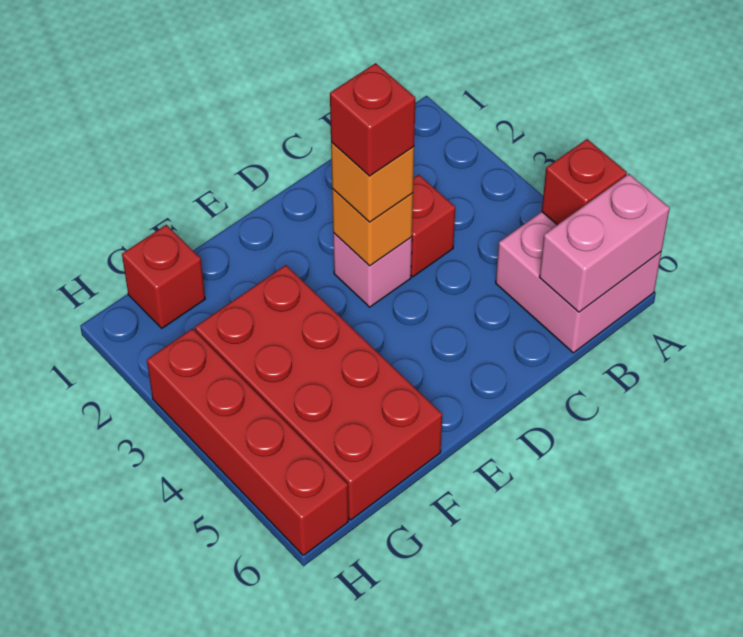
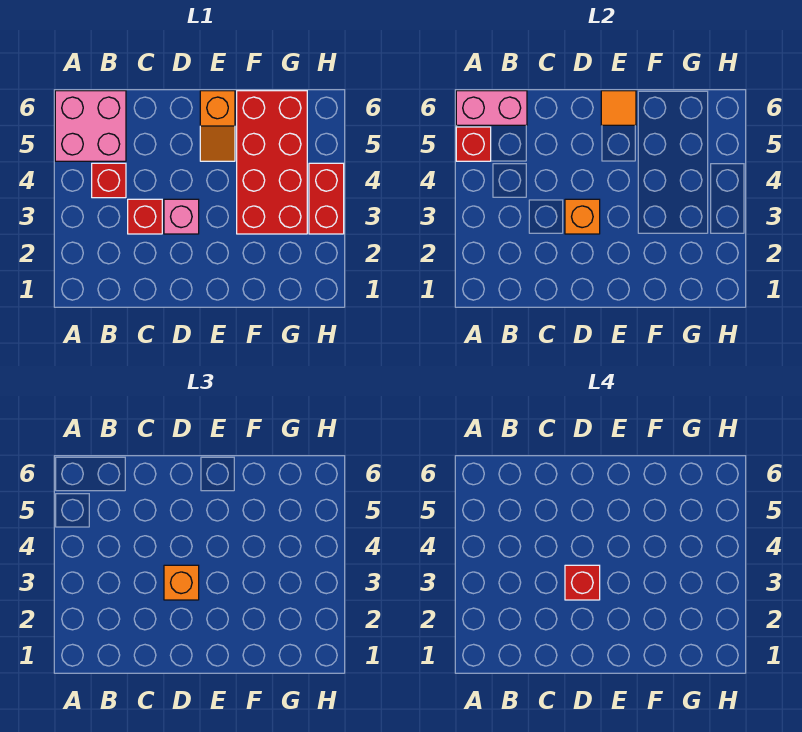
none -> orange slope E5:E6 level 1 top 6
none -> orange tile E6 level 2
red brick G1 level 1 -> red brick B4 level 1
red brick H3:H6 level 1 -> red brick H3:H4 level 1

